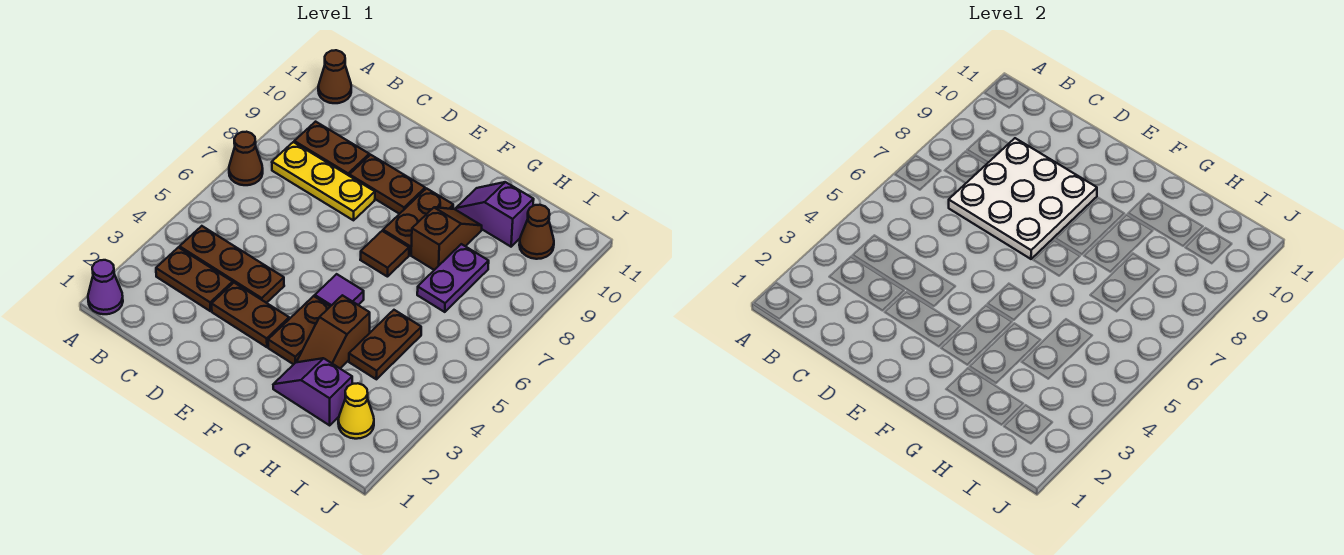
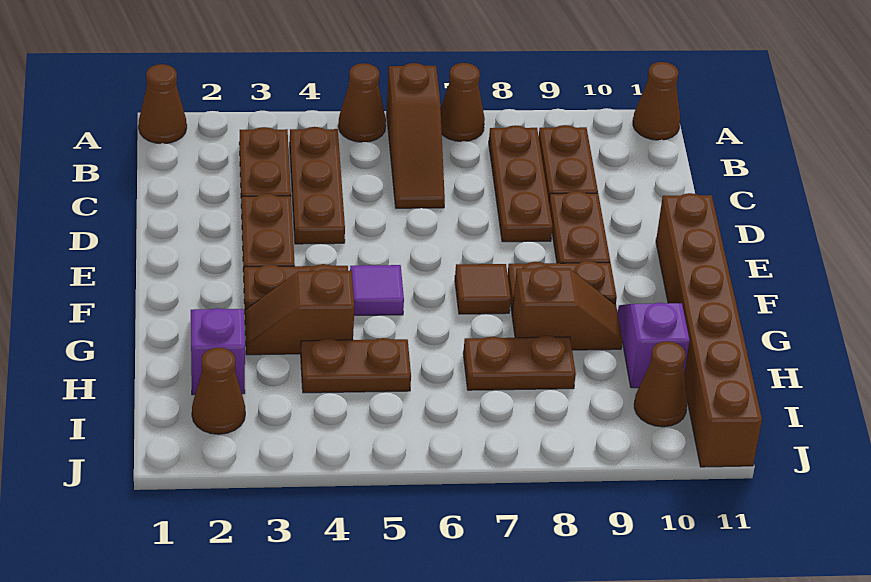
purple cone A1 level 1 -> brown cone A1 level 1
none -> brown cone A5 level 1
none -> brown slope A6:C6 level 1 top A
yellow plate B8:D8 level 1 -> brown plate B8:D8 level 1
white plate C7:E9 level 2 -> none
none -> brown brick E11:J11 level 1
purple plate H7:H8 level 1 -> brown plate H7:H8 level 1
yellow cone I2 level 1 -> brown cone I2 level 1

